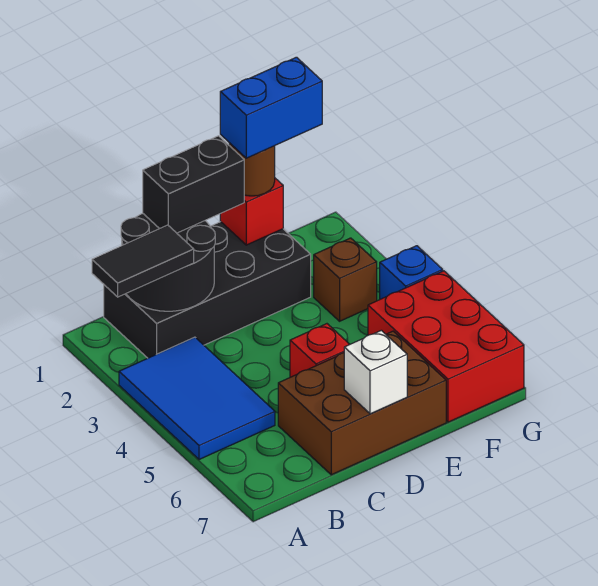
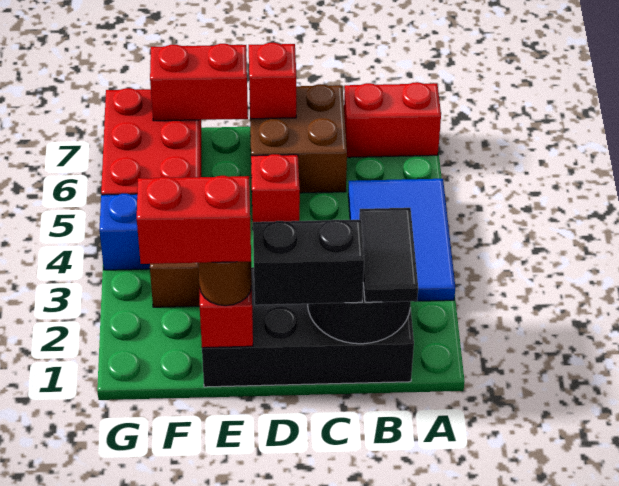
black tile A2:B2 level 3 -> black tile B1:B2 level 3
none -> red brick A7:B7 level 1
brown brick C6:E7 level 1 -> brown brick C6:D7 level 1
white brick D7 level 2 -> red brick D7 level 2
blue brick E1:F1 level 4 -> red brick E1:F1 level 4
none -> red brick E7:F7 level 2

